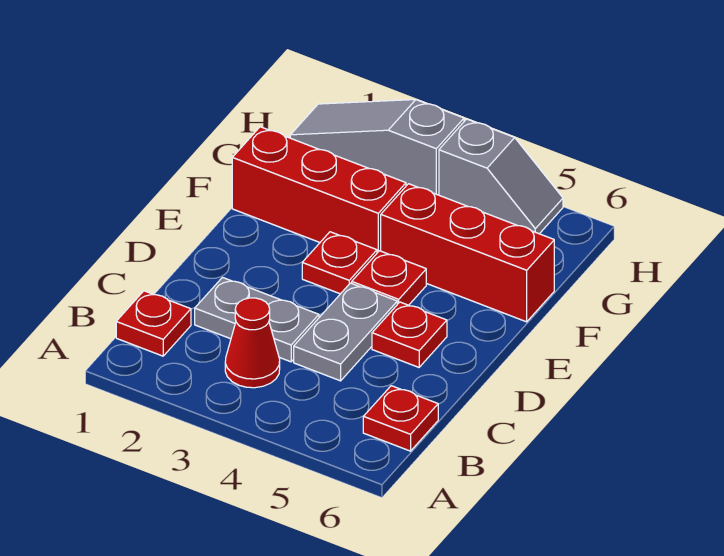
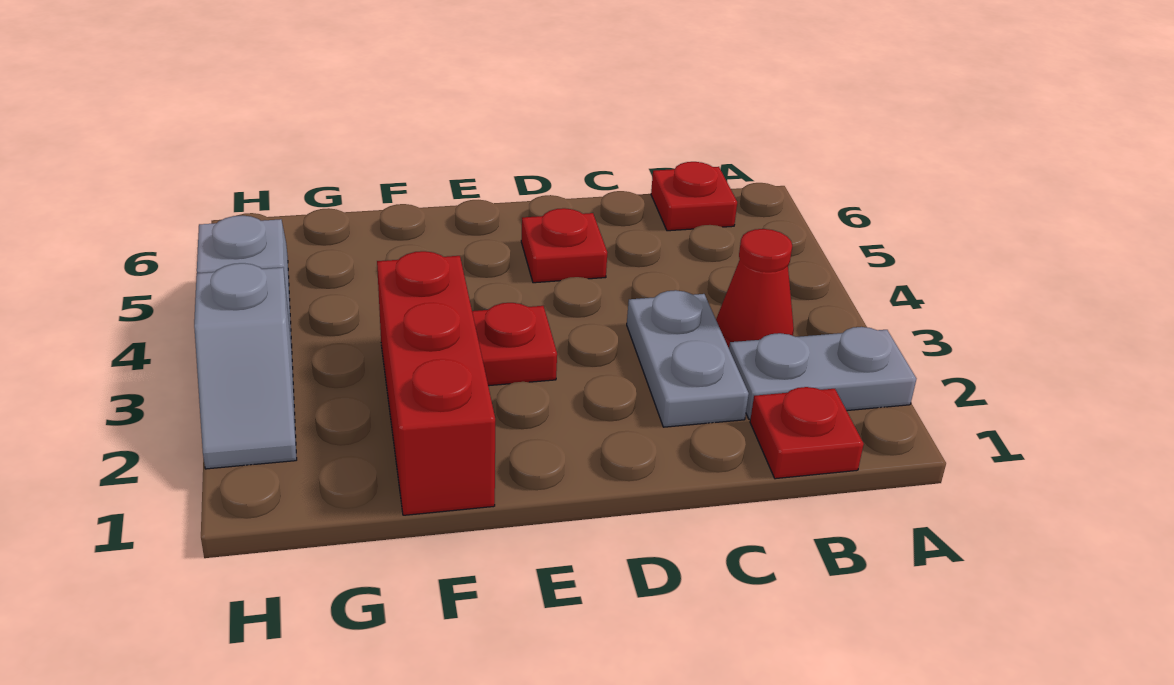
grey plate C4:D4 level 1 -> grey plate A2:B2 level 1
red plate E4 level 1 -> none
red brick F4:F6 level 1 -> none
grey slope H1:H3 level 1 top 3 -> grey slope H2:H3 level 1 top 3

